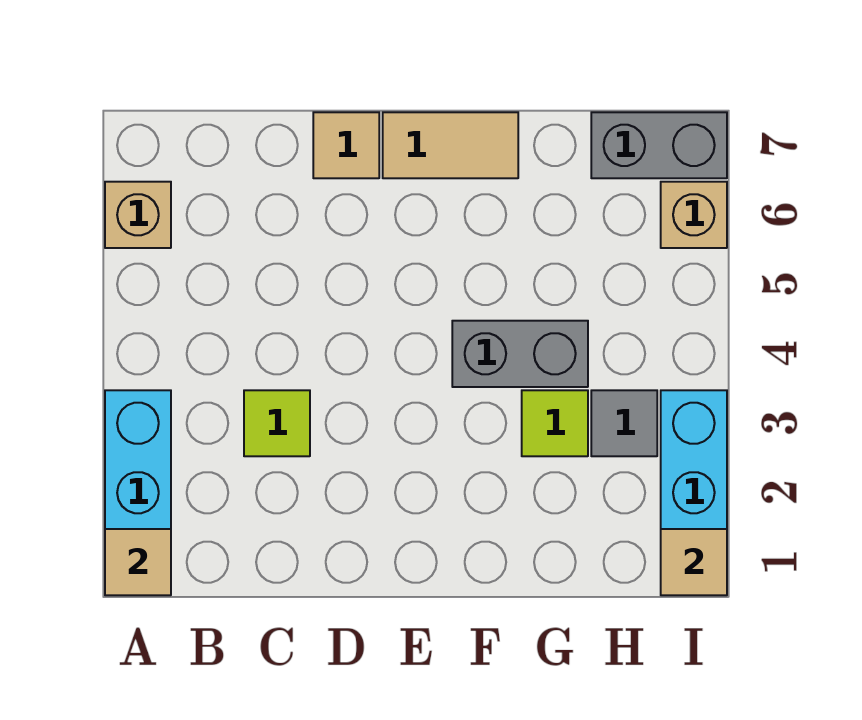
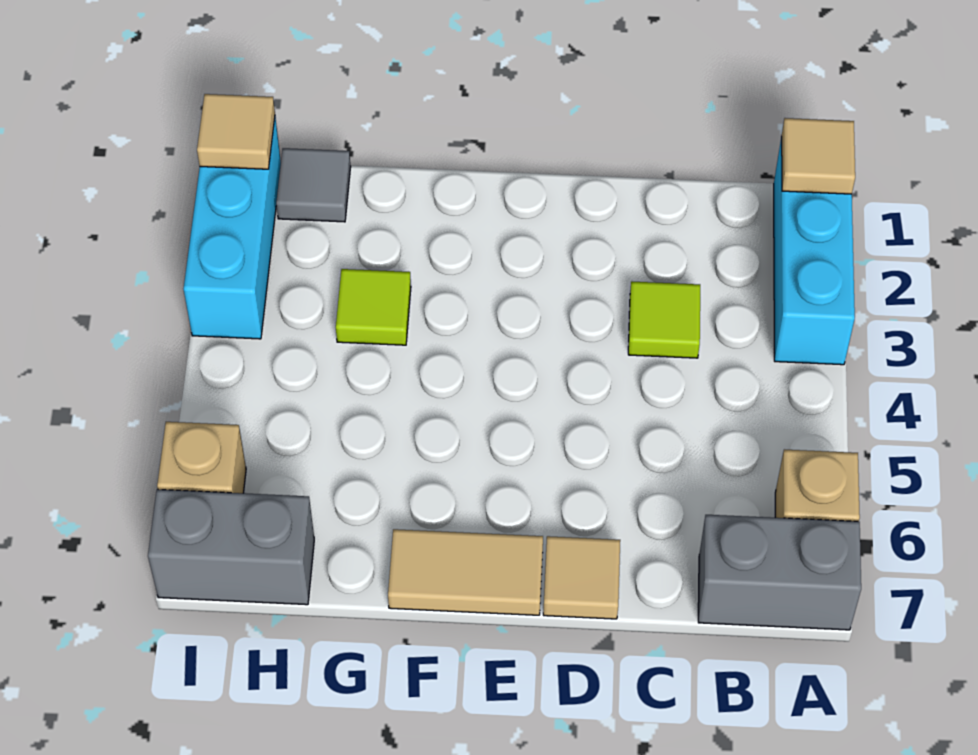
grey brick F4:G4 level 1 -> grey brick A7:B7 level 1
grey tile H3 level 1 -> grey tile H1 level 1

